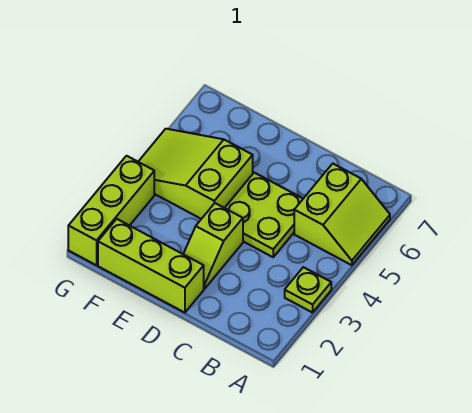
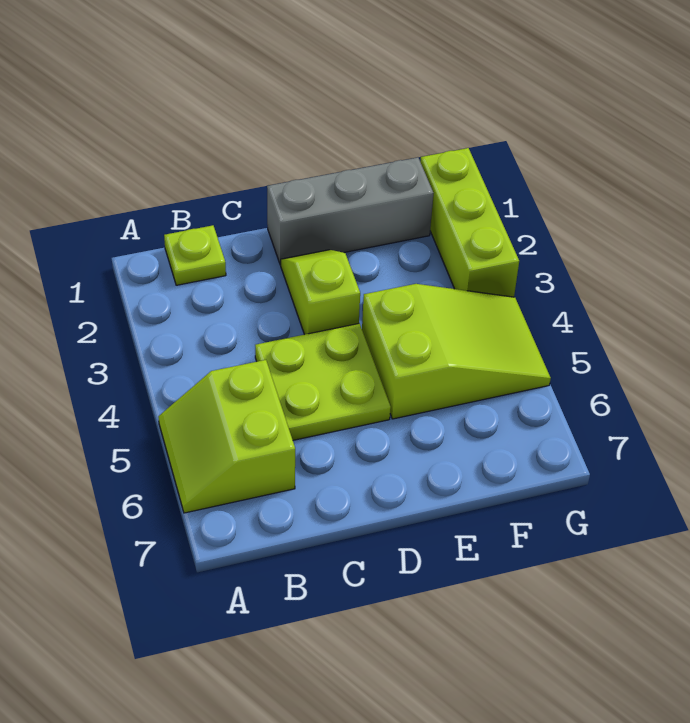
lime plate A3 level 1 -> lime plate B1 level 1
lime brick D1:F1 level 1 -> grey brick D1:F1 level 1

